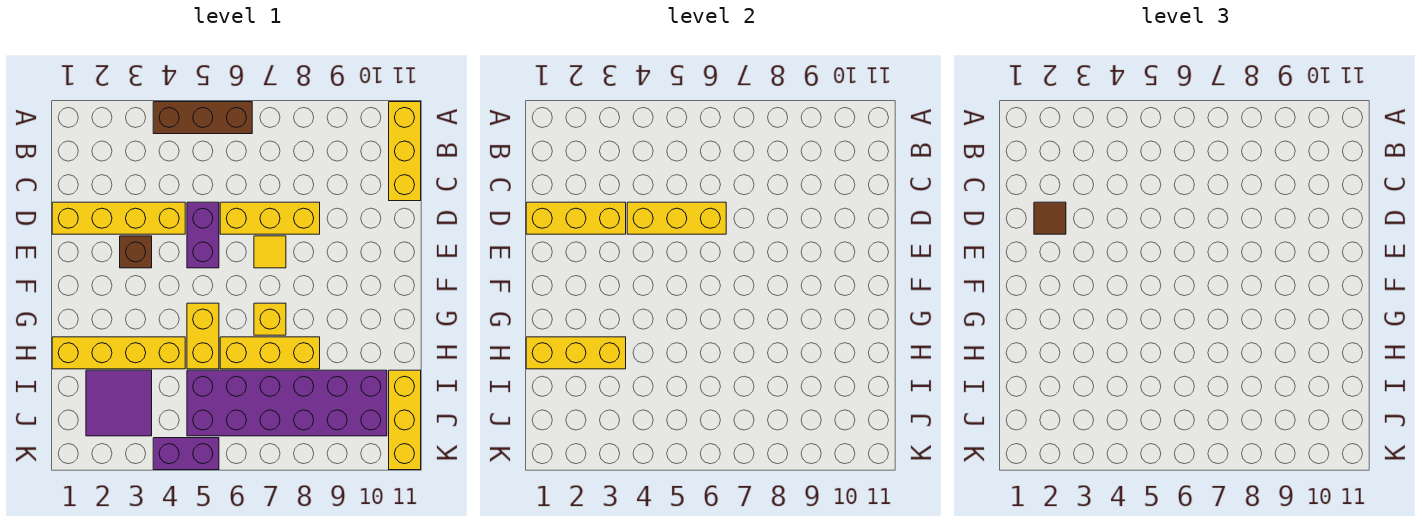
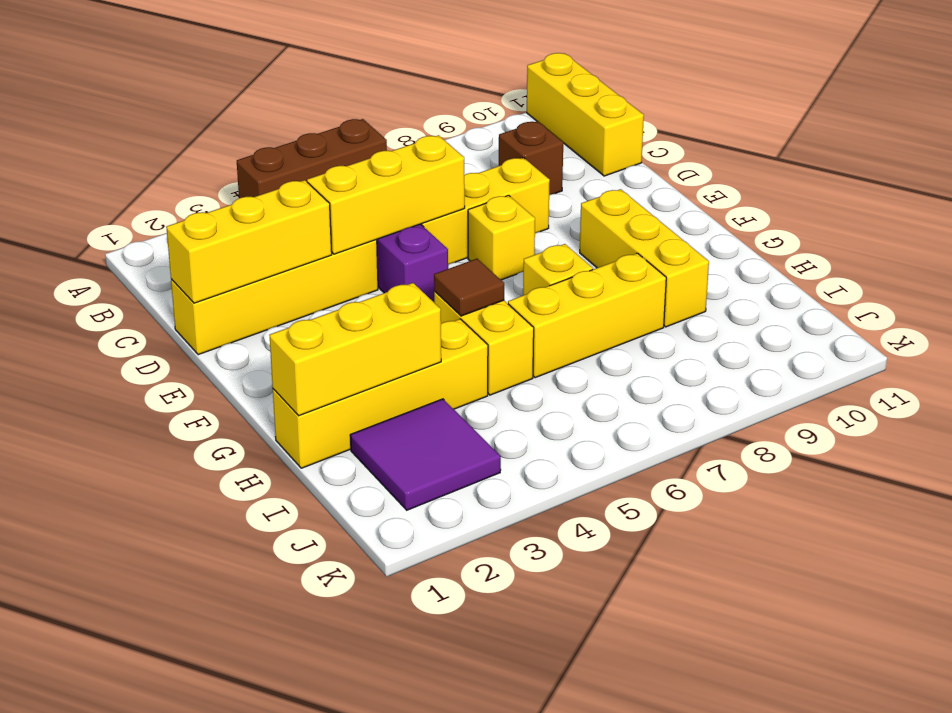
brown tile D2 level 3 -> brown tile G5 level 2
brown brick E3 level 1 -> brown brick C9 level 1
yellow tile E7 level 1 -> yellow brick E7 level 1
purple brick I5:J10 level 1 -> none
yellow brick I11:K11 level 1 -> yellow brick F9:H9 level 1
purple brick K4:K5 level 1 -> none

